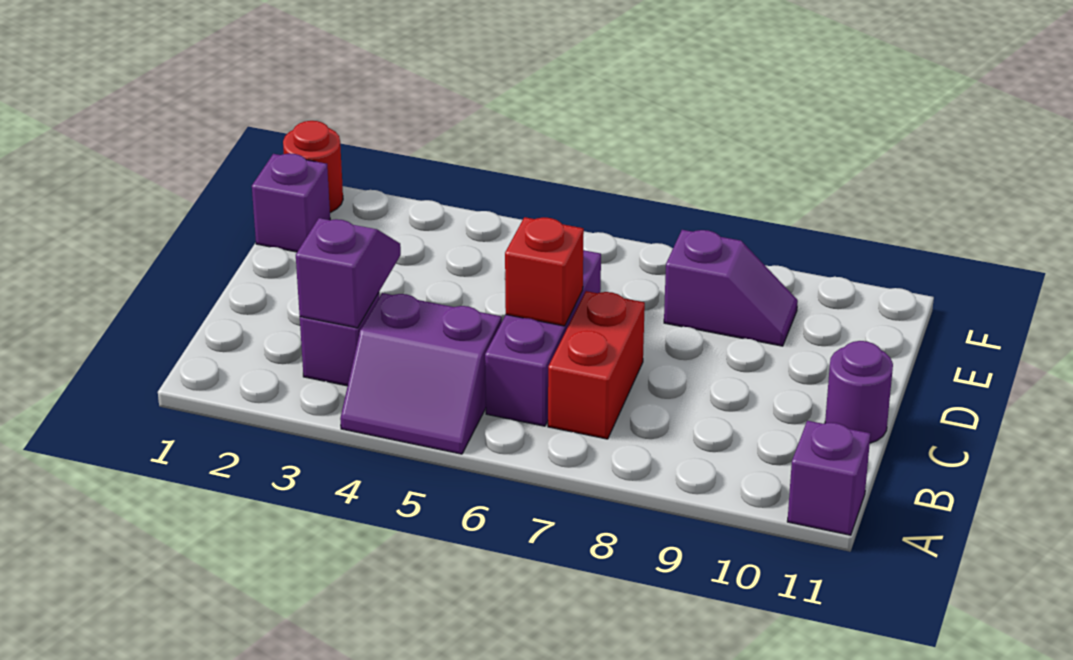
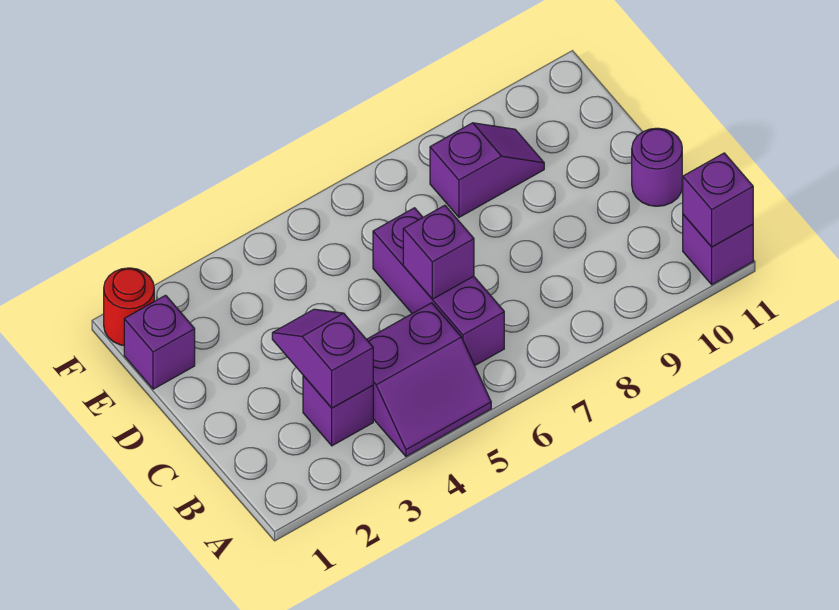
none -> purple brick A11 level 2
red brick B7:C7 level 1 -> none
red brick C6 level 2 -> purple brick C6 level 2

